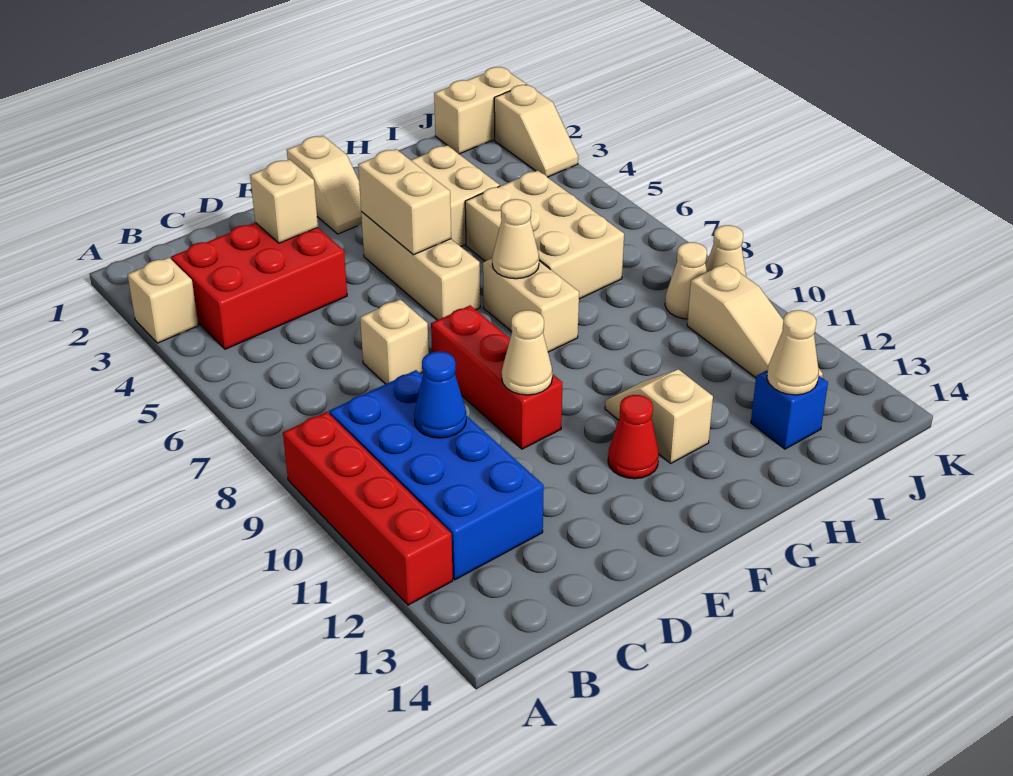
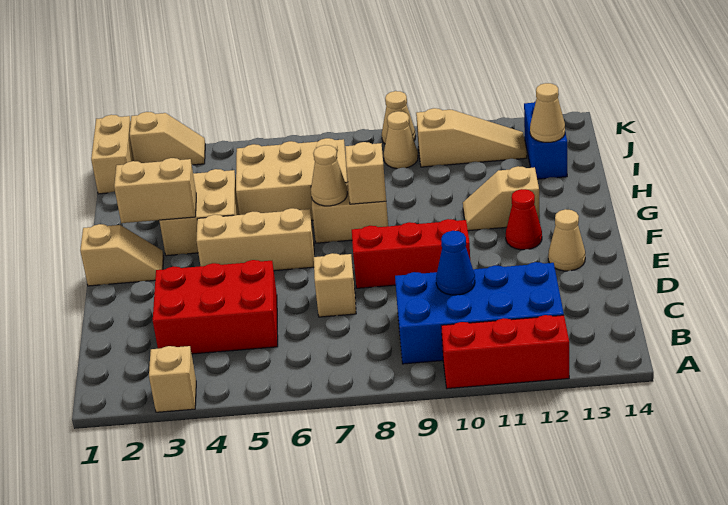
red brick A9:A12 level 1 -> red brick A10:A12 level 1
red brick B3:D4 level 1 -> red brick C3:D5 level 1
tan brick D3 level 2 -> tan brick G8 level 2
tan cone E10 level 2 -> tan cone E13 level 1
tan brick F4:F5 level 2 -> tan brick G2:G3 level 2
blue brick I13 level 1 -> blue brick I13:J13 level 1

